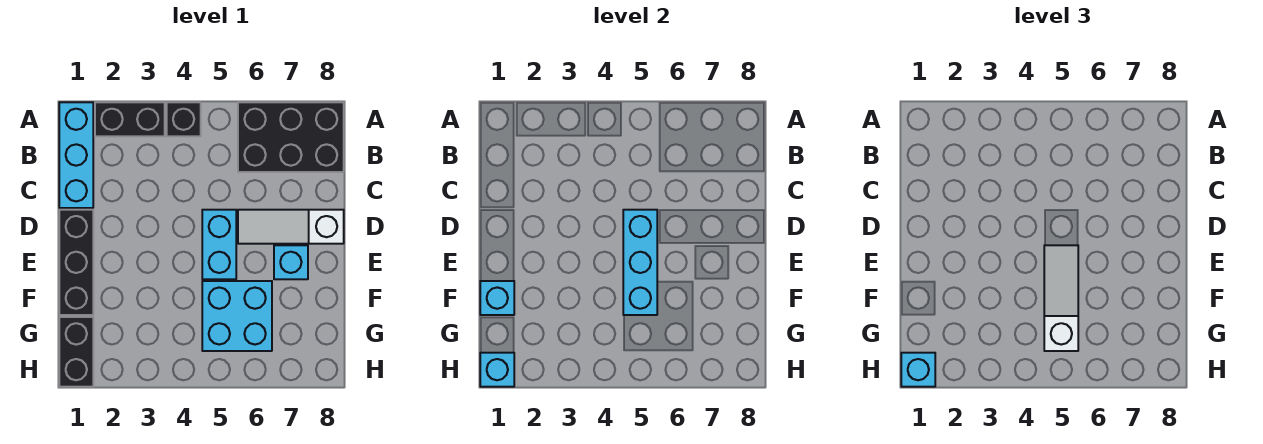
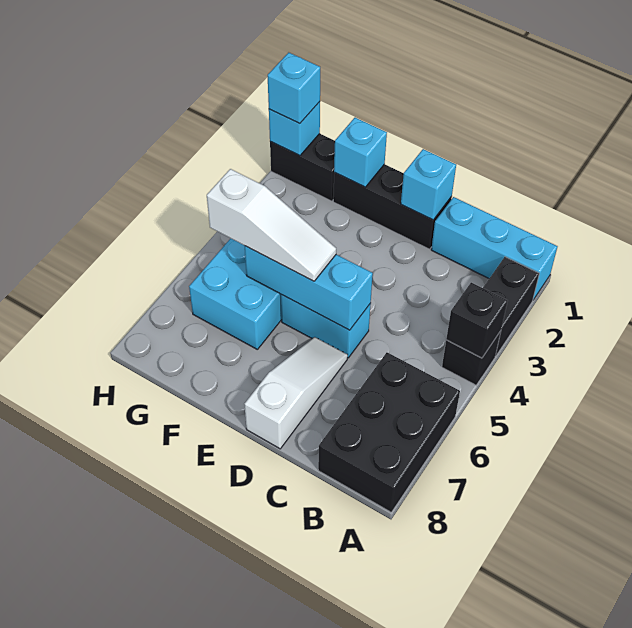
none -> black brick A4 level 2
cyan brick E7 level 1 -> cyan brick D1 level 2

